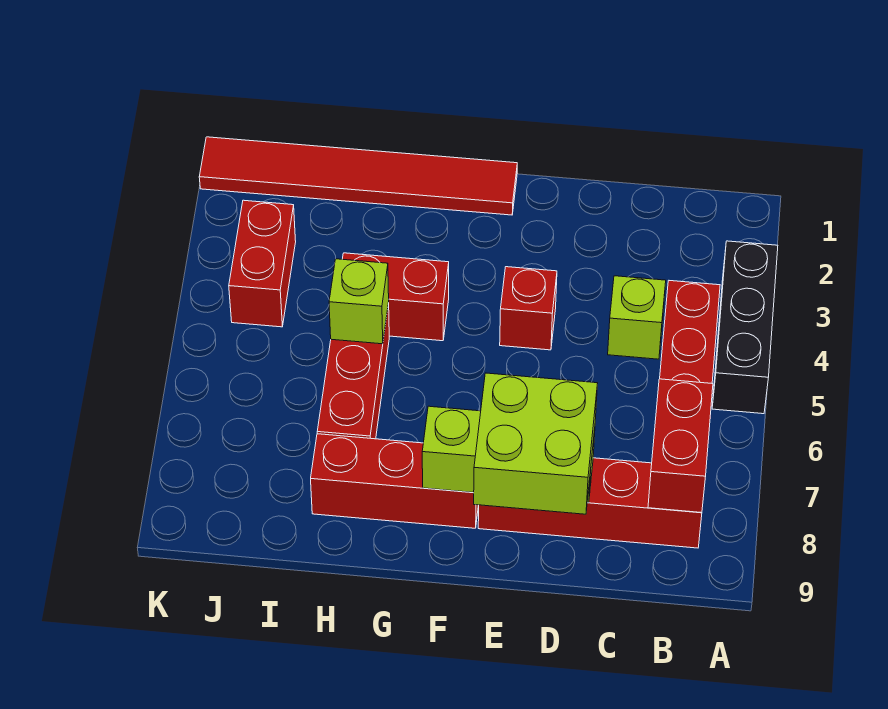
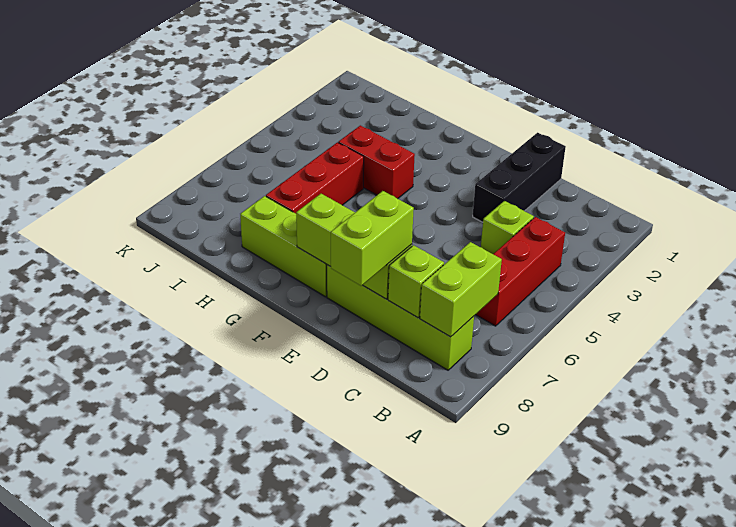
black brick A3:A5 level 1 -> black brick D1:D3 level 1
red brick B7:B8 level 2 -> lime brick B7:B8 level 2
red brick B8:E8 level 1 -> lime brick B8:E8 level 1
lime brick D8:E9 level 3 -> lime brick D8:D9 level 3
red brick E4 level 1 -> none
red tile F1:K1 level 1 -> none
red brick F8:H8 level 1 -> lime brick F8:H8 level 1
lime brick H5 level 2 -> lime brick C8 level 2
red brick J3:J4 level 1 -> none

